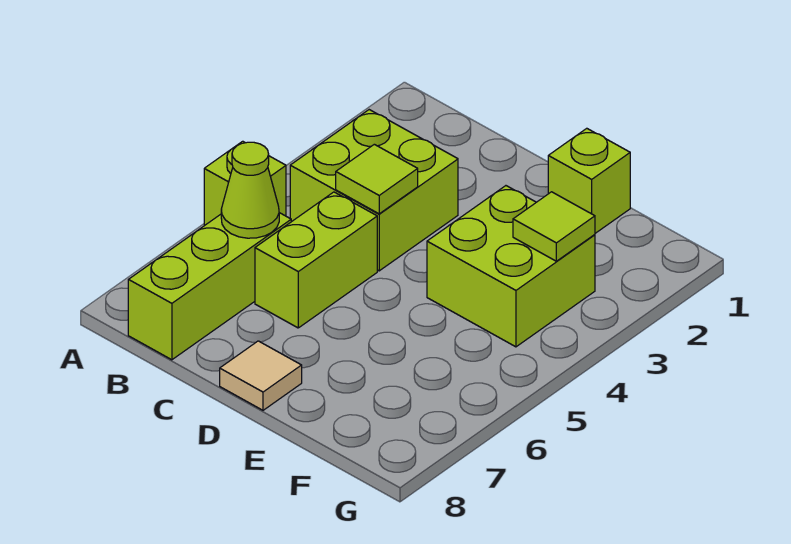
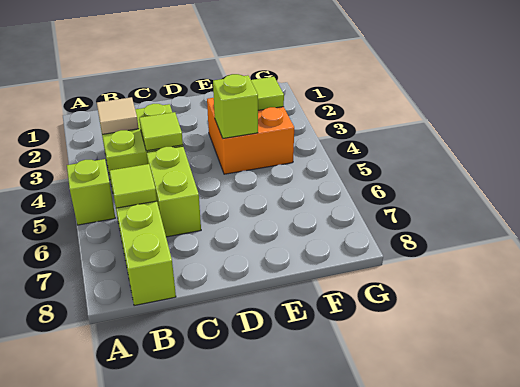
lime cone B6 level 2 -> lime tile B6 level 2
tan tile D8 level 1 -> tan tile B3 level 2
lime brick E1 level 1 -> lime brick E4 level 2
lime brick E3:F4 level 1 -> orange brick E3:F4 level 1

